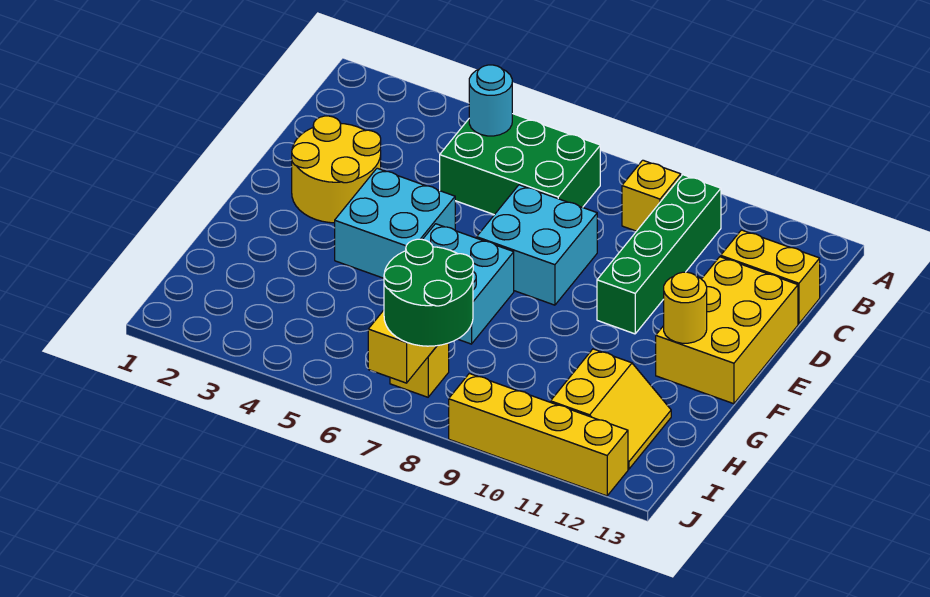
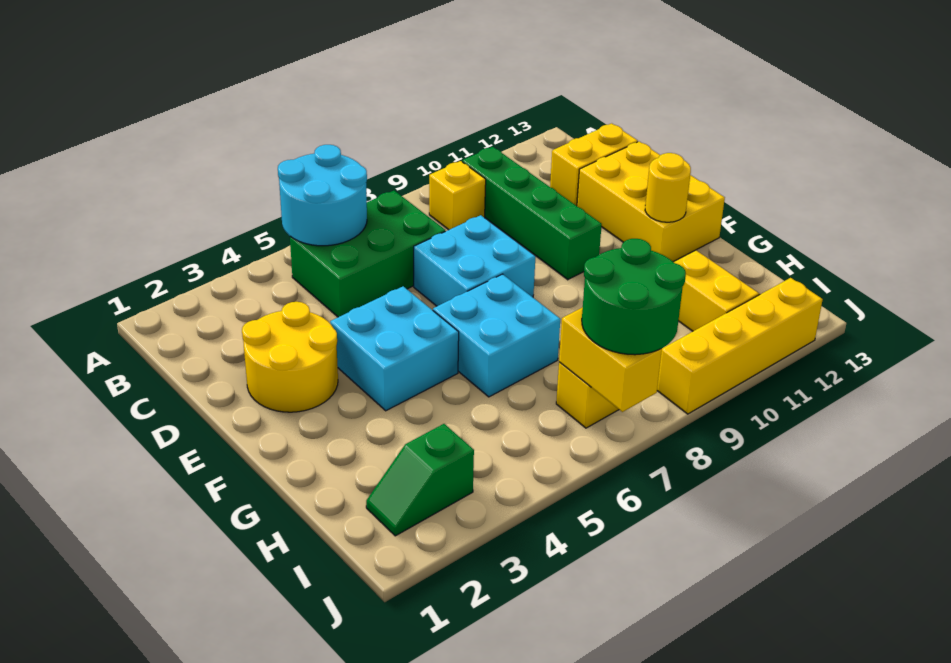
cyan round brick B5 level 2 -> cyan round brick A5:B6 level 2
none -> green slope I2:I3 level 1 top 3

